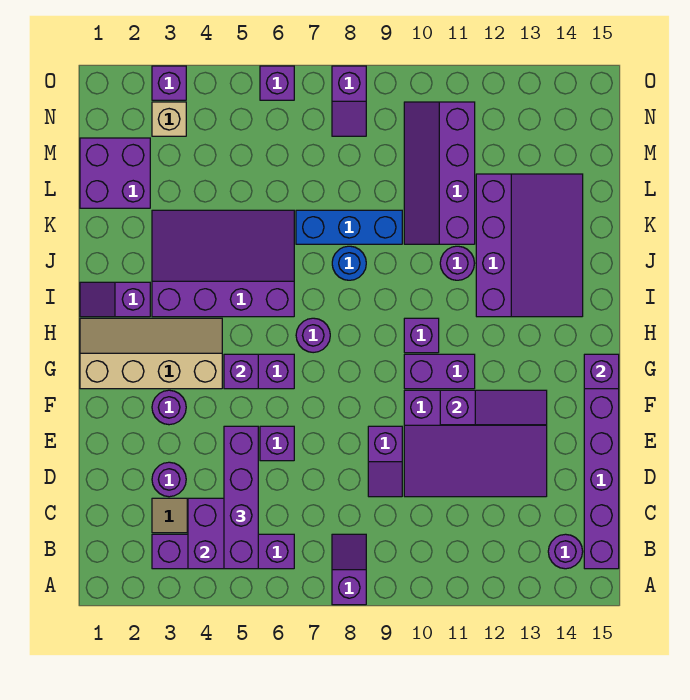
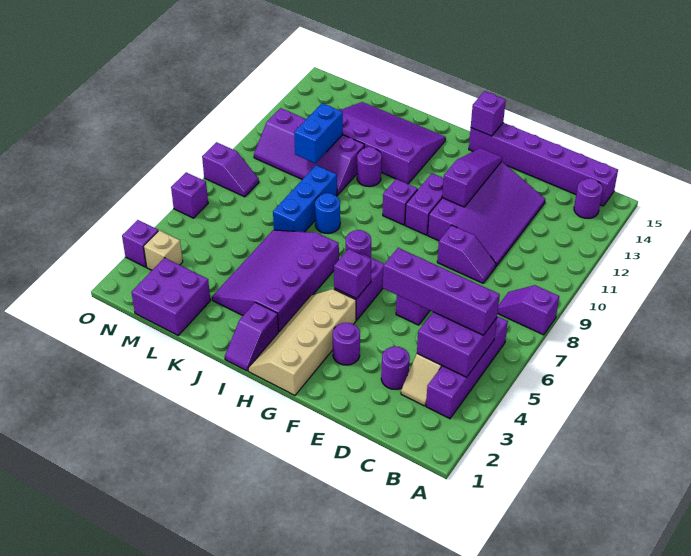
none -> blue brick L10:L11 level 2

